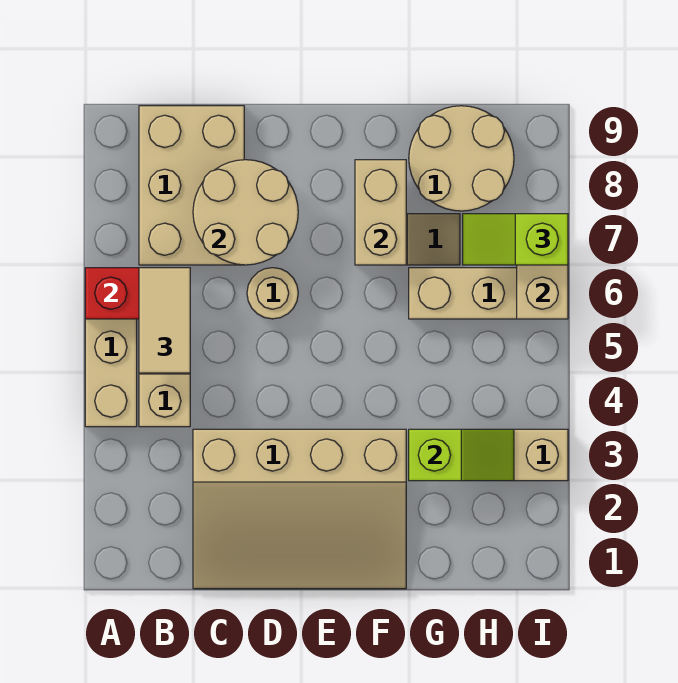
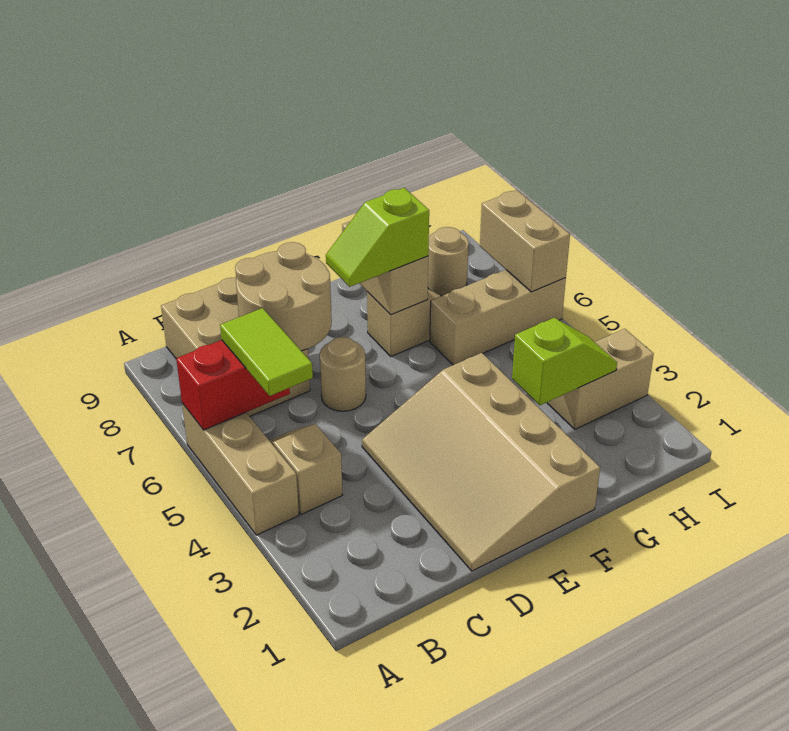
tan tile B5:B6 level 3 -> lime tile B5:B6 level 3
tan slope C1:F3 level 1 top 3 -> tan slope D1:F4 level 1 top F
tan round brick G8:H9 level 1 -> tan round brick H8 level 1
lime slope H7:I7 level 3 top I -> lime slope E7:F7 level 3 top F

